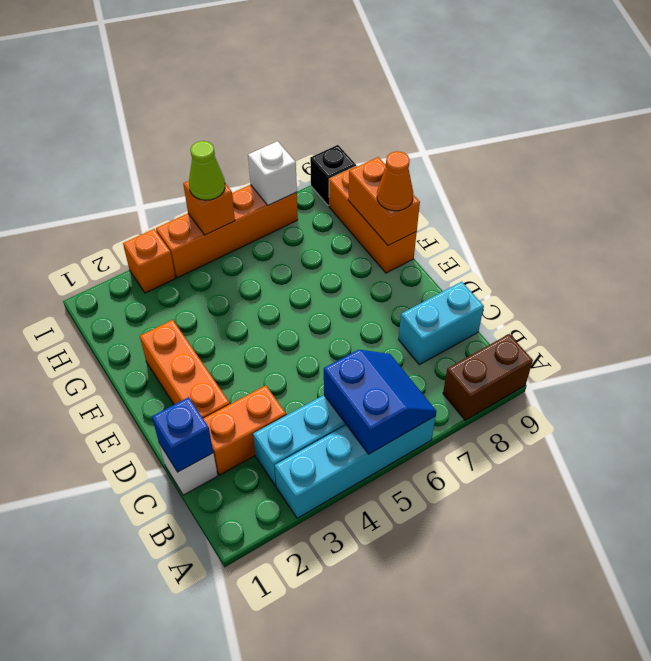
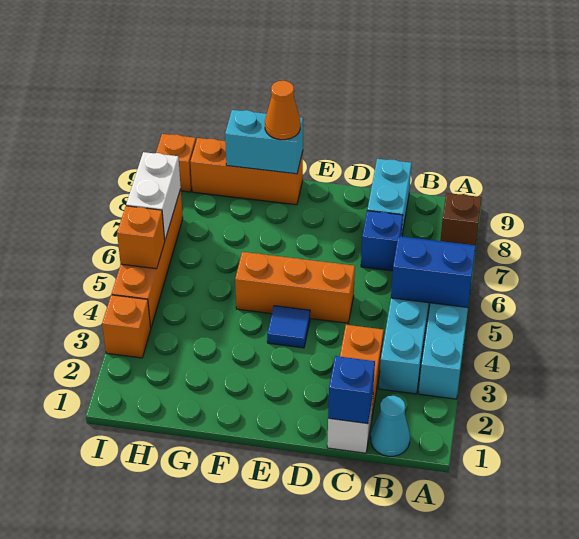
brown brick A8:A9 level 1 -> brown brick A8 level 1
none -> cyan cone B1 level 1
none -> blue brick C7 level 1
orange brick D2:F2 level 1 -> orange brick D5:F5 level 1
none -> blue tile E4 level 1
orange brick F9:G9 level 2 -> cyan brick F9:G9 level 2
lime cone I5 level 3 -> none
white brick I7 level 2 -> white brick I6:I7 level 2
black brick I9 level 1 -> orange brick I9 level 1

